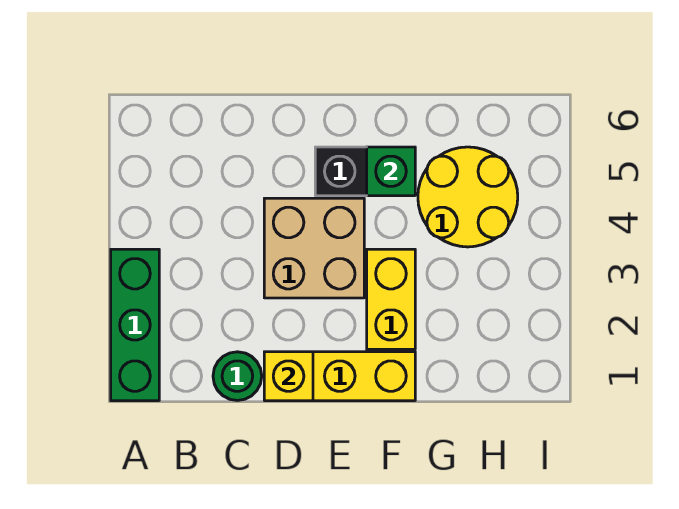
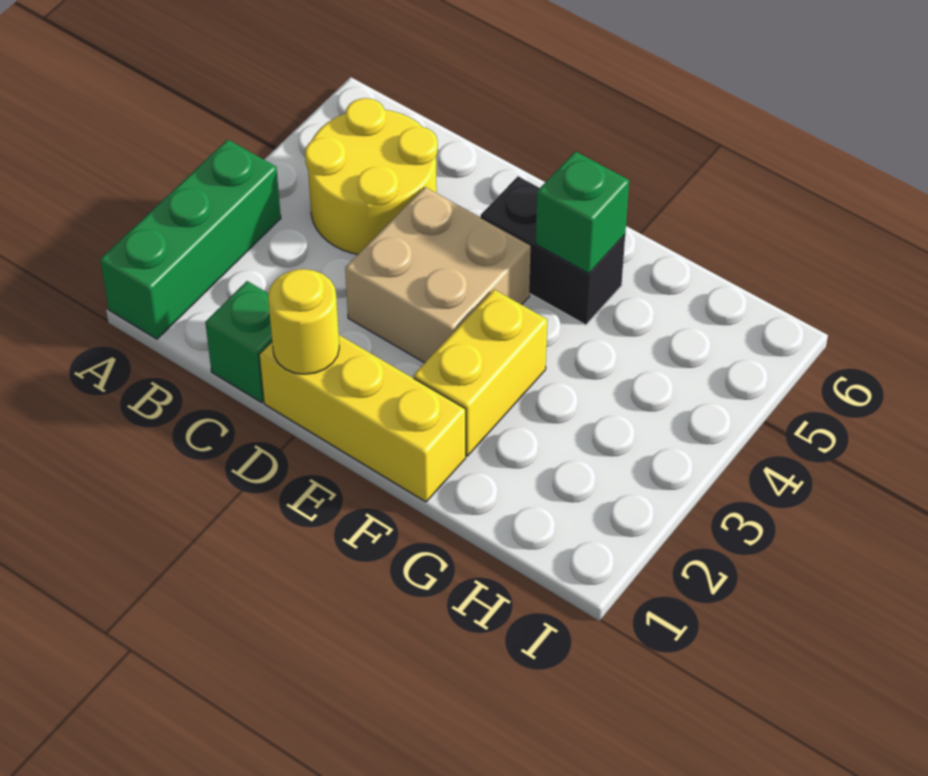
green round brick C1 level 1 -> green brick C1 level 1
yellow brick D1 level 2 -> yellow round brick D1 level 2
yellow round brick G4:H5 level 1 -> yellow round brick B4:C5 level 1

